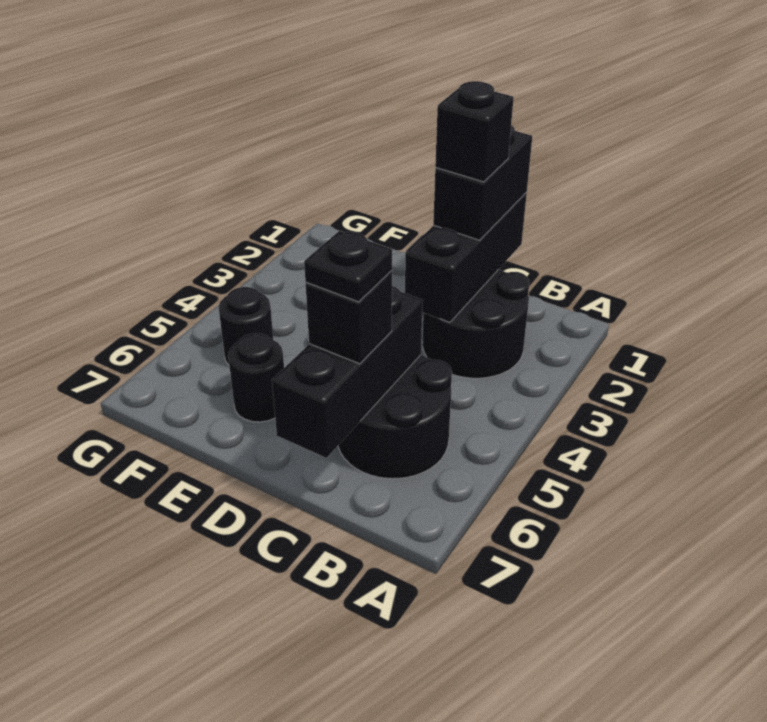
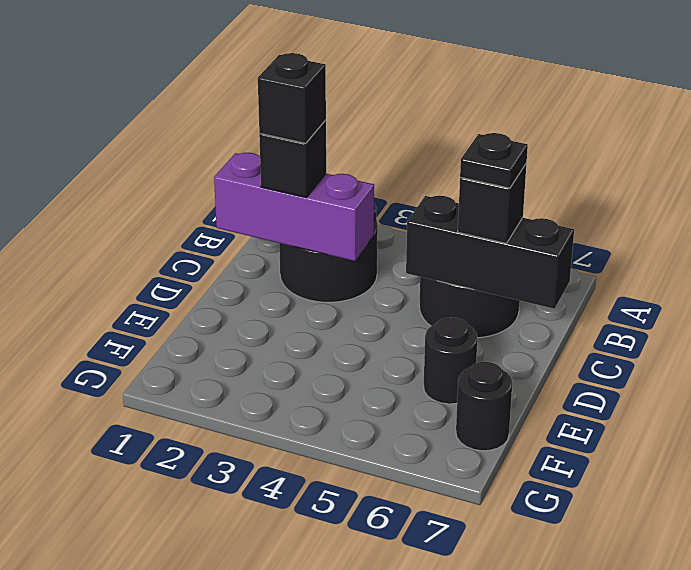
black brick C1:C3 level 2 -> purple brick C1:C3 level 2
black brick C1:C2 level 3 -> black brick C2 level 3
black round brick F5 level 1 -> black round brick F7 level 1

